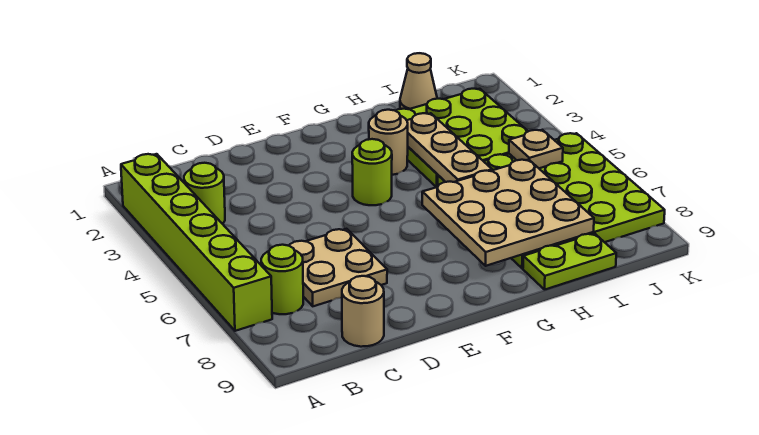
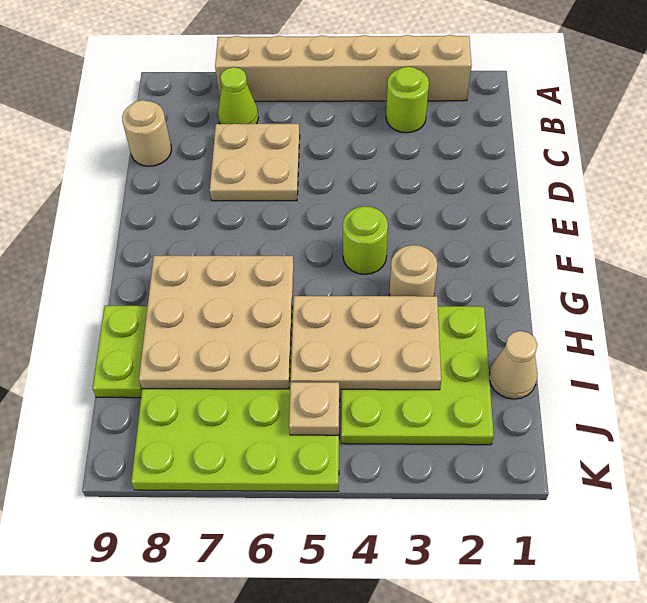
lime brick A2:A7 level 1 -> tan brick A2:A7 level 1
lime round brick B7 level 1 -> lime cone B7 level 1
tan plate H3:H5 level 2 -> tan plate H3:I5 level 2

